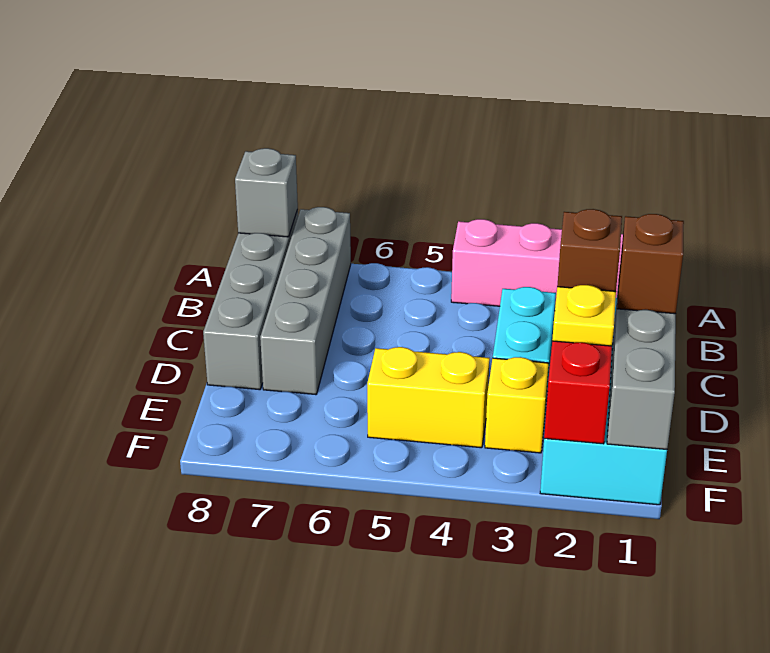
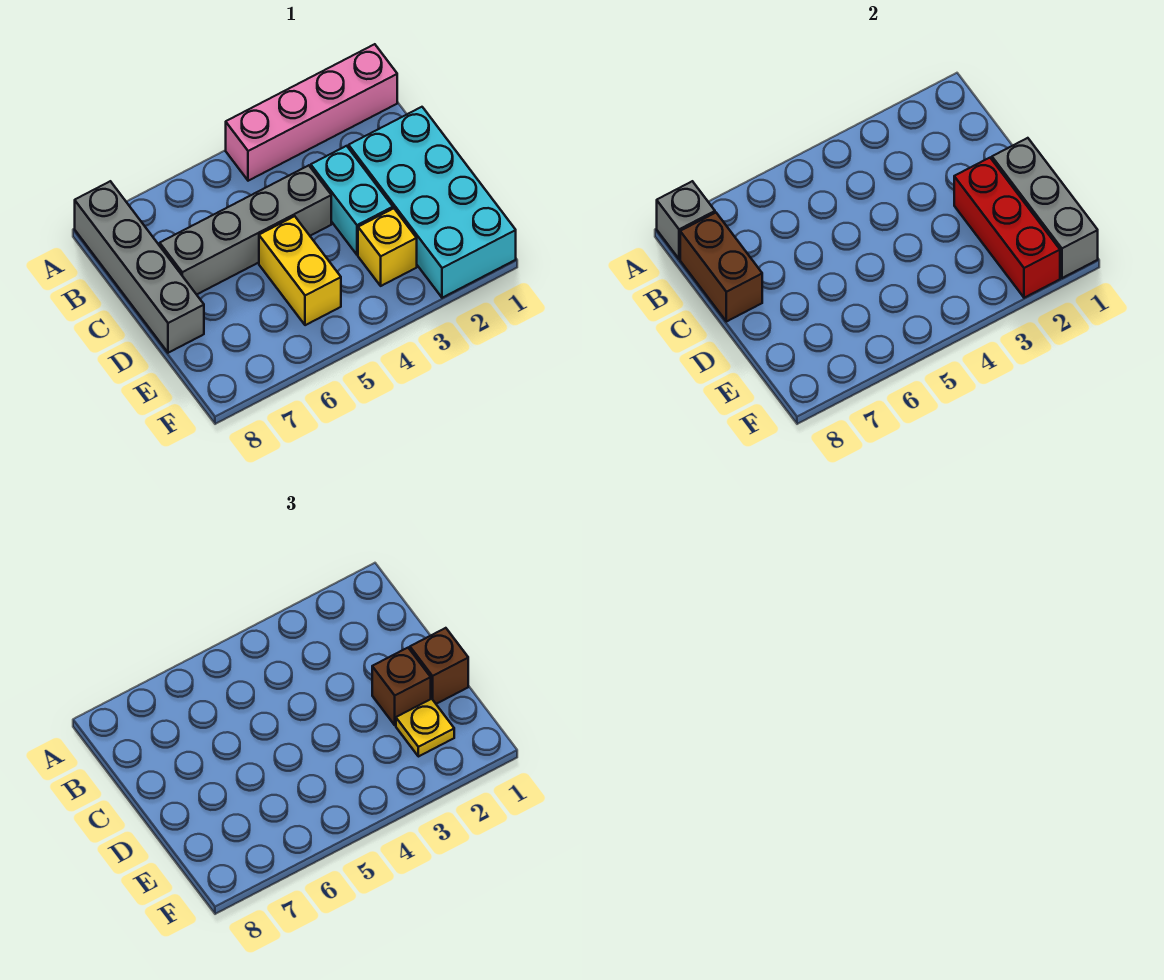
grey brick A7:D7 level 1 -> grey brick C4:C7 level 1
none -> brown brick B8:C8 level 2
yellow brick E4:E5 level 1 -> yellow brick D5:E5 level 1

